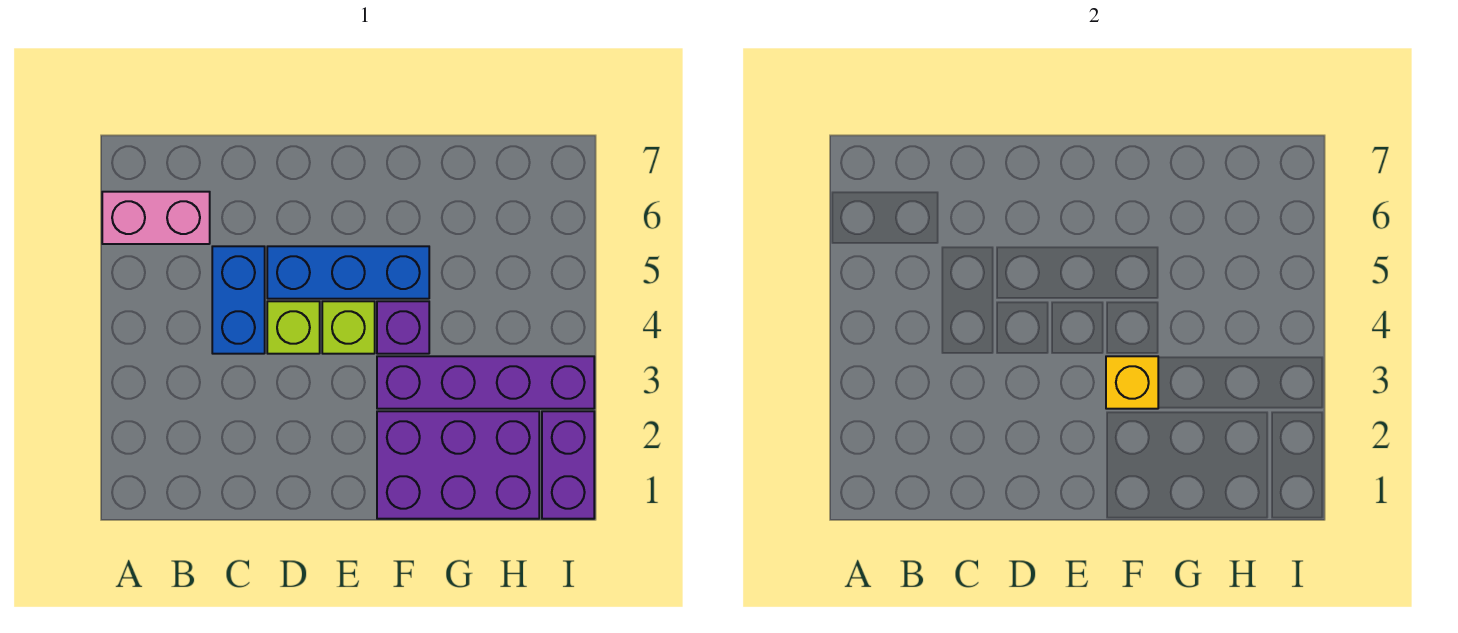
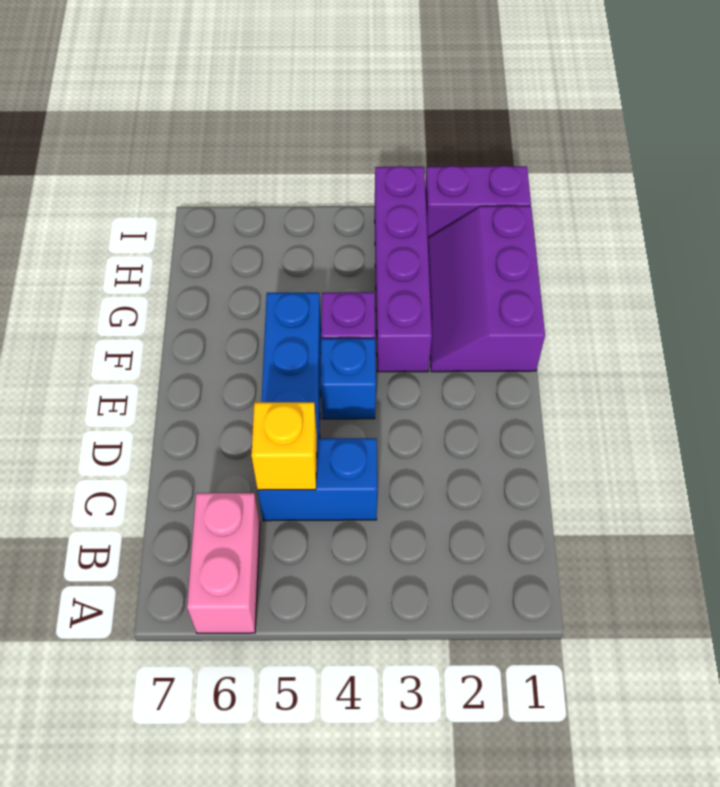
lime brick D4 level 1 -> none
lime brick E4 level 1 -> blue brick E4 level 1
purple brick F1:H2 level 1 -> purple slope F1:H2 level 1 top 1
yellow brick F3 level 2 -> yellow brick C5 level 2

